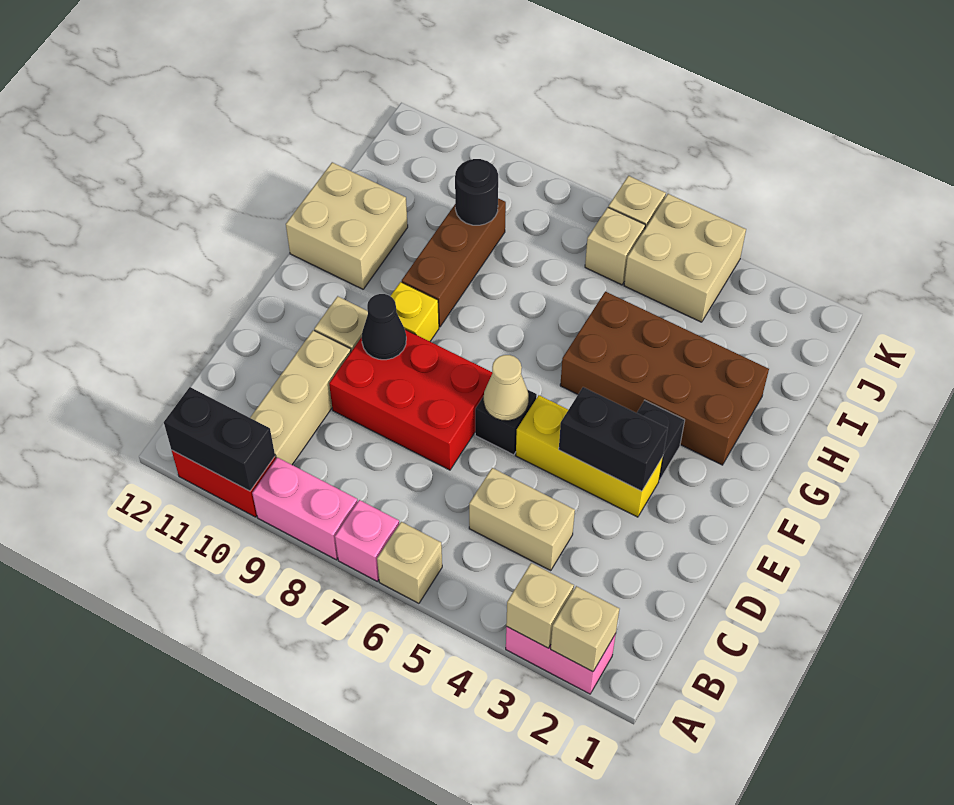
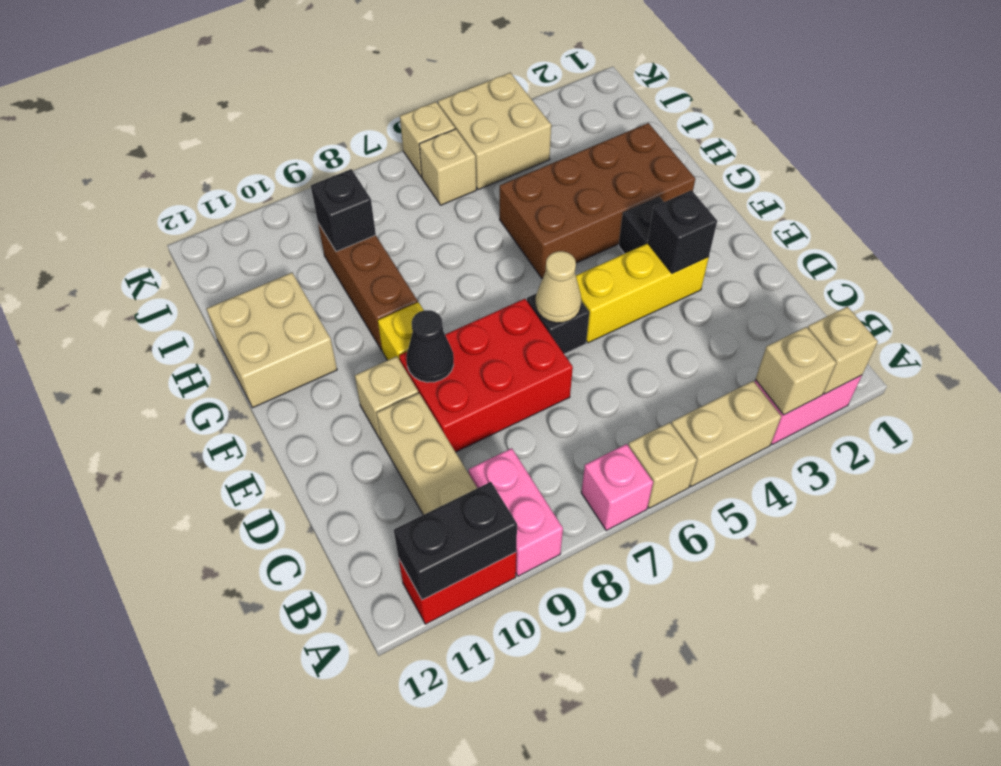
pink brick A8:A9 level 1 -> pink brick A9:B9 level 1
tan brick C4:C5 level 1 -> tan brick A4:A5 level 1
black brick E3:E4 level 2 -> black brick E3 level 2
black round brick I9 level 2 -> black brick I9 level 2

